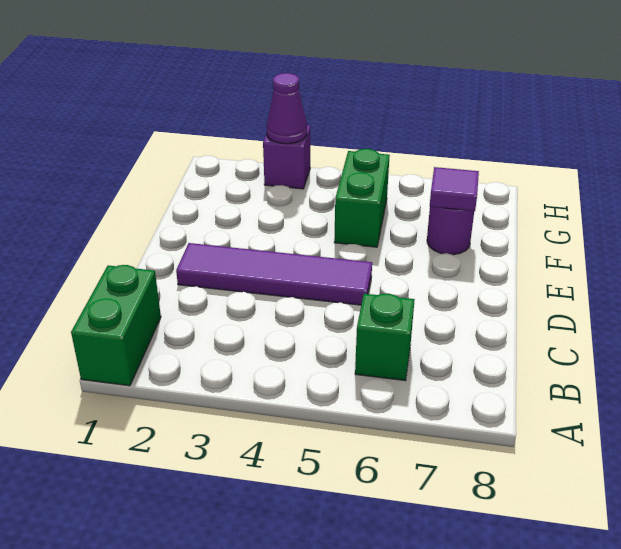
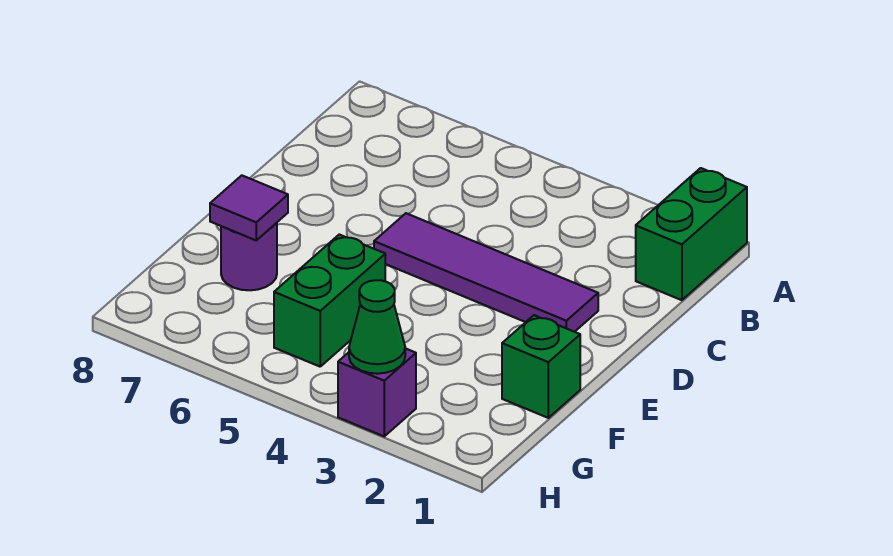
green brick B6 level 1 -> green brick F1 level 1
purple cone H3 level 2 -> green cone H3 level 2

